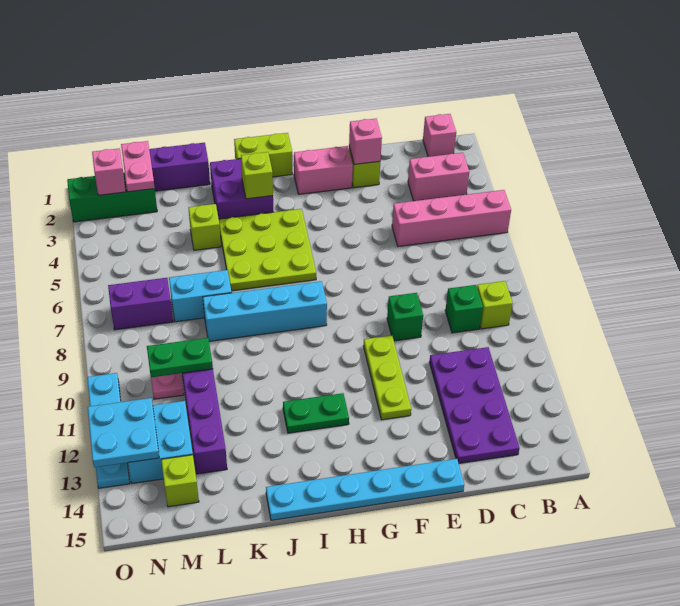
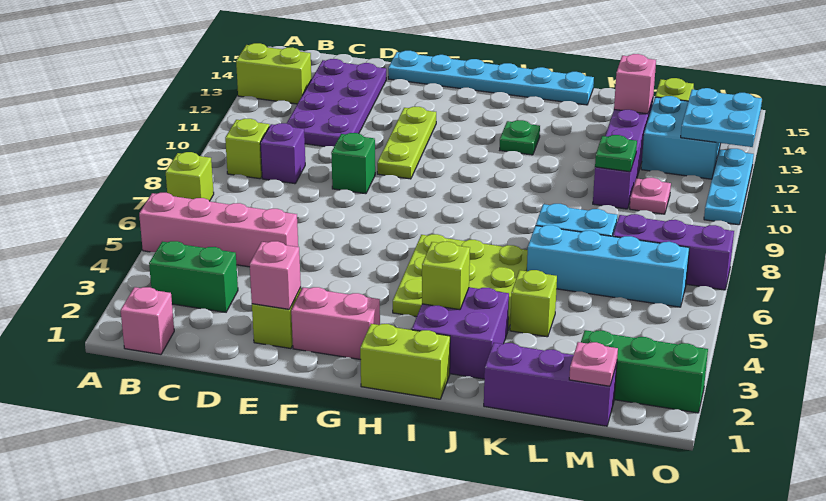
none -> lime brick A7 level 1
none -> lime brick A13:B13 level 1
pink brick B3:C3 level 1 -> green brick B3:C3 level 1
green brick C9 level 1 -> purple brick C9 level 1
cyan brick H8:K8 level 1 -> cyan brick K6:N6 level 1
green plate H12:I12 level 1 -> green plate I12 level 1
green plate L10:M10 level 2 -> green plate L10 level 2
pink plate M1:M2 level 2 -> pink plate M1 level 2
purple brick M7:N7 level 1 -> purple brick M7:O7 level 1
pink brick N2 level 2 -> pink brick L13 level 2
cyan plate O10:O13 level 1 -> cyan plate O10:O12 level 1

